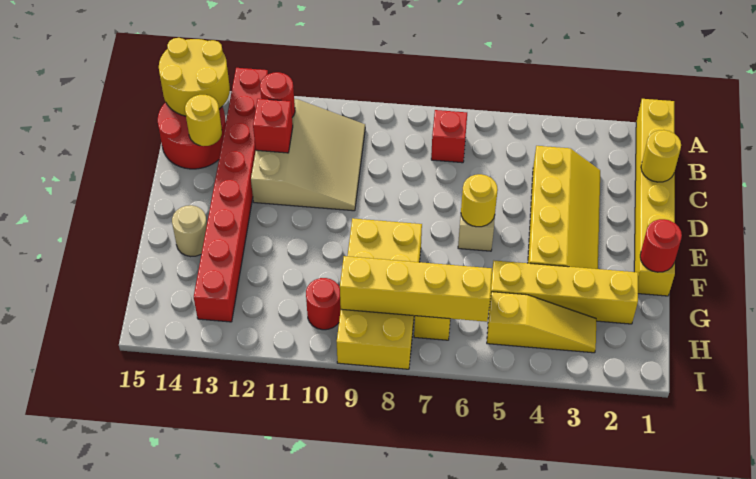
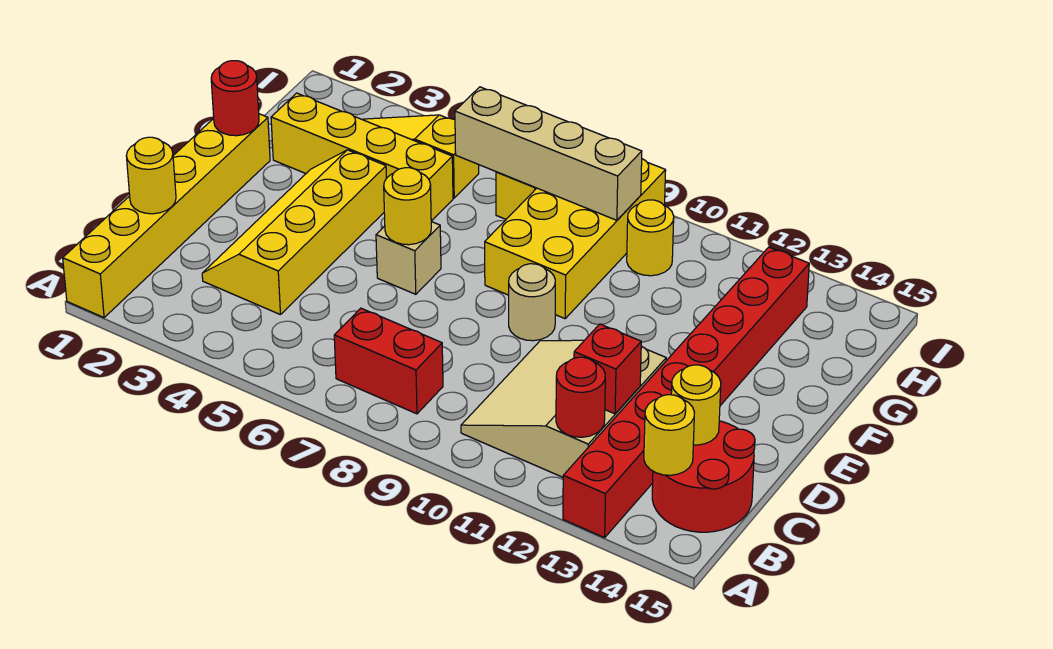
yellow round brick A14:B15 level 2 -> yellow round brick B14 level 2
red brick B7 level 1 -> red brick B7:B8 level 1
tan round brick F14 level 1 -> tan round brick E9 level 1
yellow brick H6:H9 level 2 -> tan brick H6:H9 level 2
red round brick H10 level 1 -> yellow round brick H10 level 1

